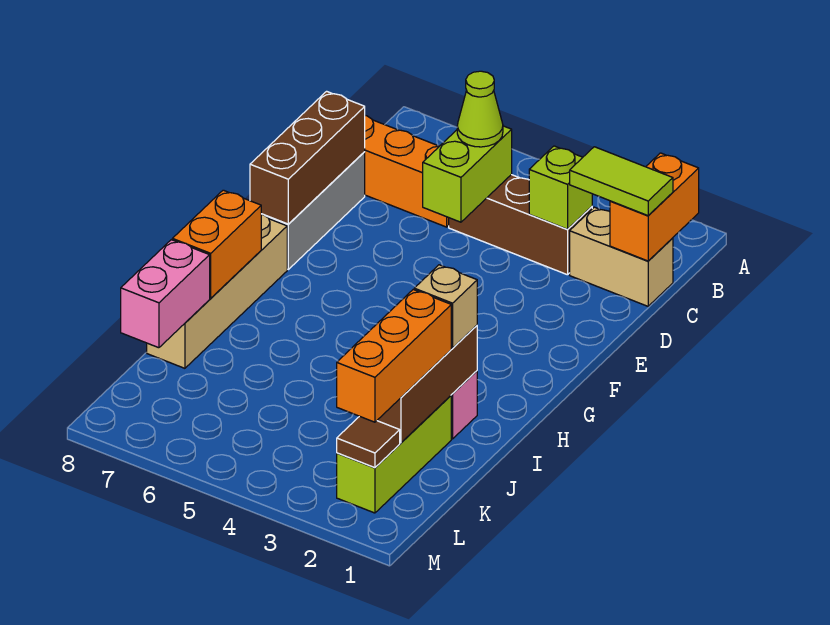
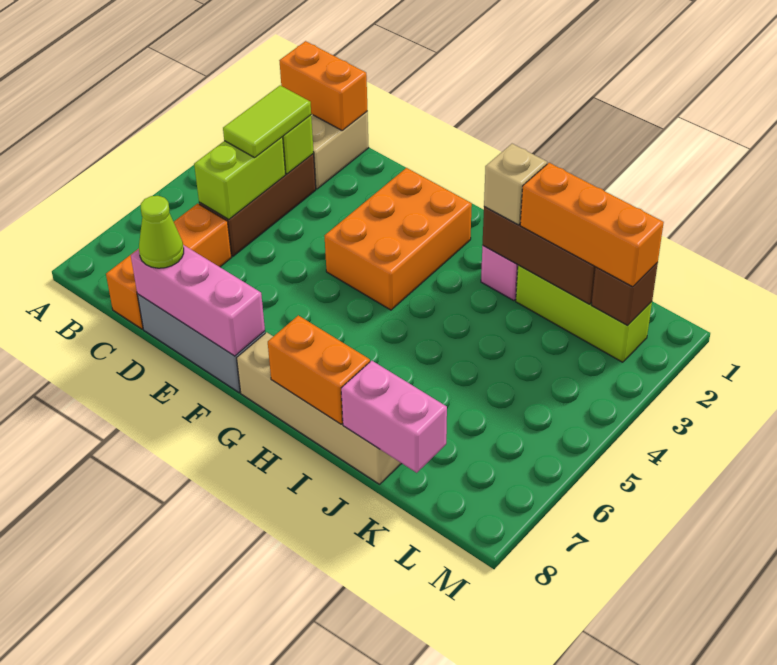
lime tile C1:C2 level 3 -> lime tile C3:C4 level 3
lime brick C5:D5 level 2 -> lime brick C4:C5 level 2
lime cone C5 level 3 -> lime cone D8 level 3
brown brick D8:F8 level 2 -> pink brick D8:F8 level 2
none -> orange brick F2:G4 level 1
brown tile L2 level 2 -> brown brick L2 level 2

